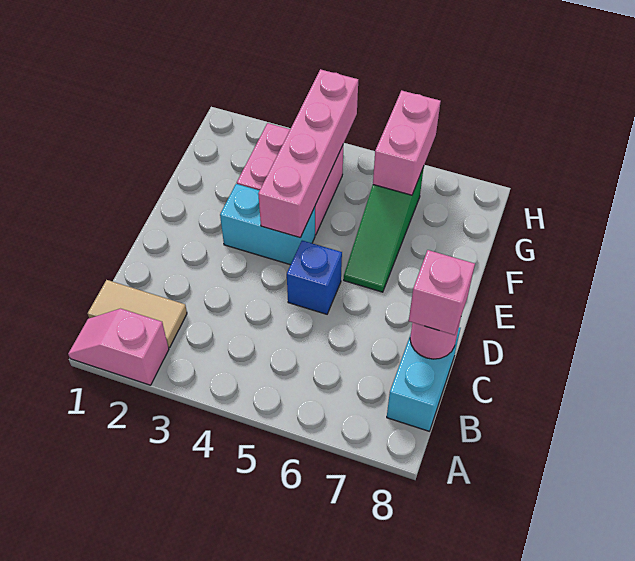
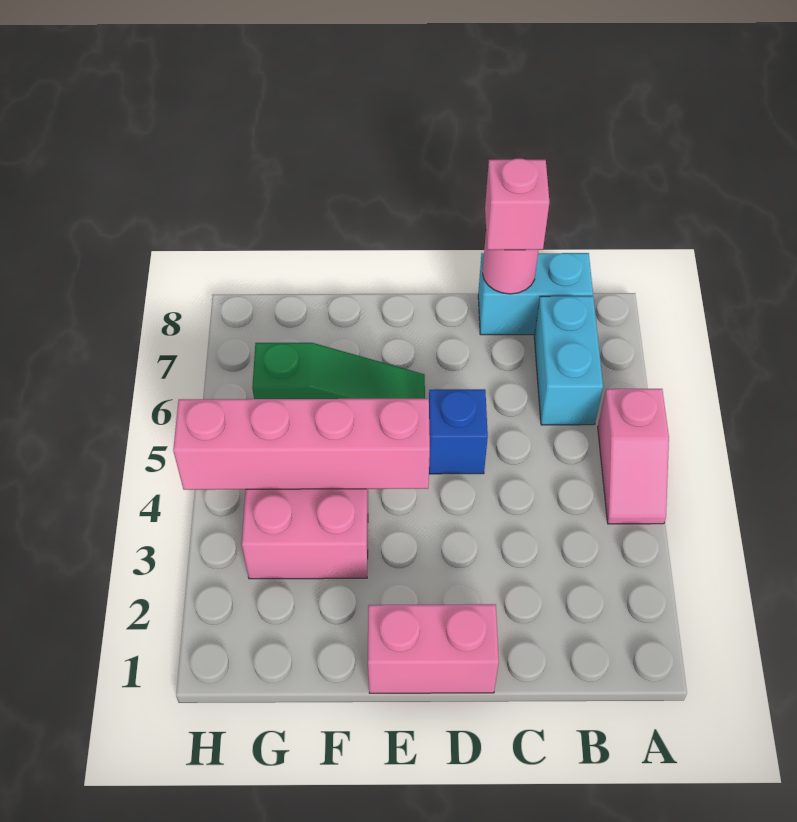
pink slope A1:A2 level 1 top 2 -> pink slope A4:A5 level 1 top 5
tan tile B1:B2 level 1 -> none
cyan brick E3:E4 level 1 -> cyan brick B6:B7 level 1
pink brick G6:H6 level 2 -> pink brick D1:E1 level 1

